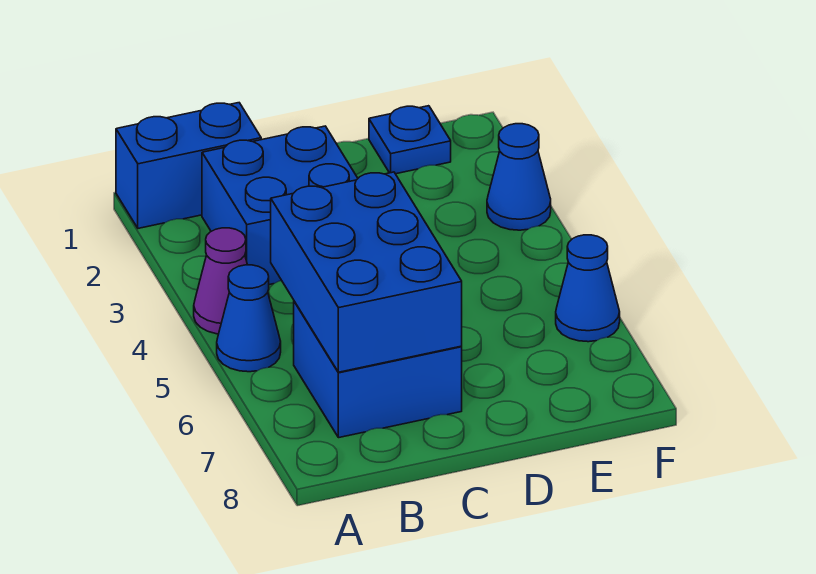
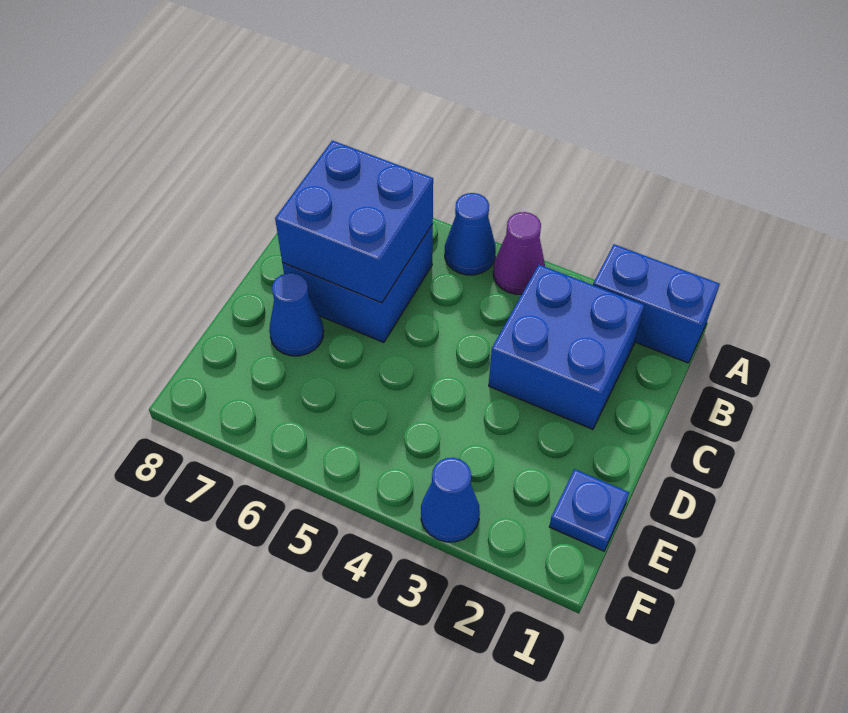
blue brick A1:B1 level 1 -> blue brick A1:A2 level 1
blue brick B5:C7 level 2 -> blue brick B6:C7 level 2
blue cone F6 level 1 -> blue cone D7 level 1

